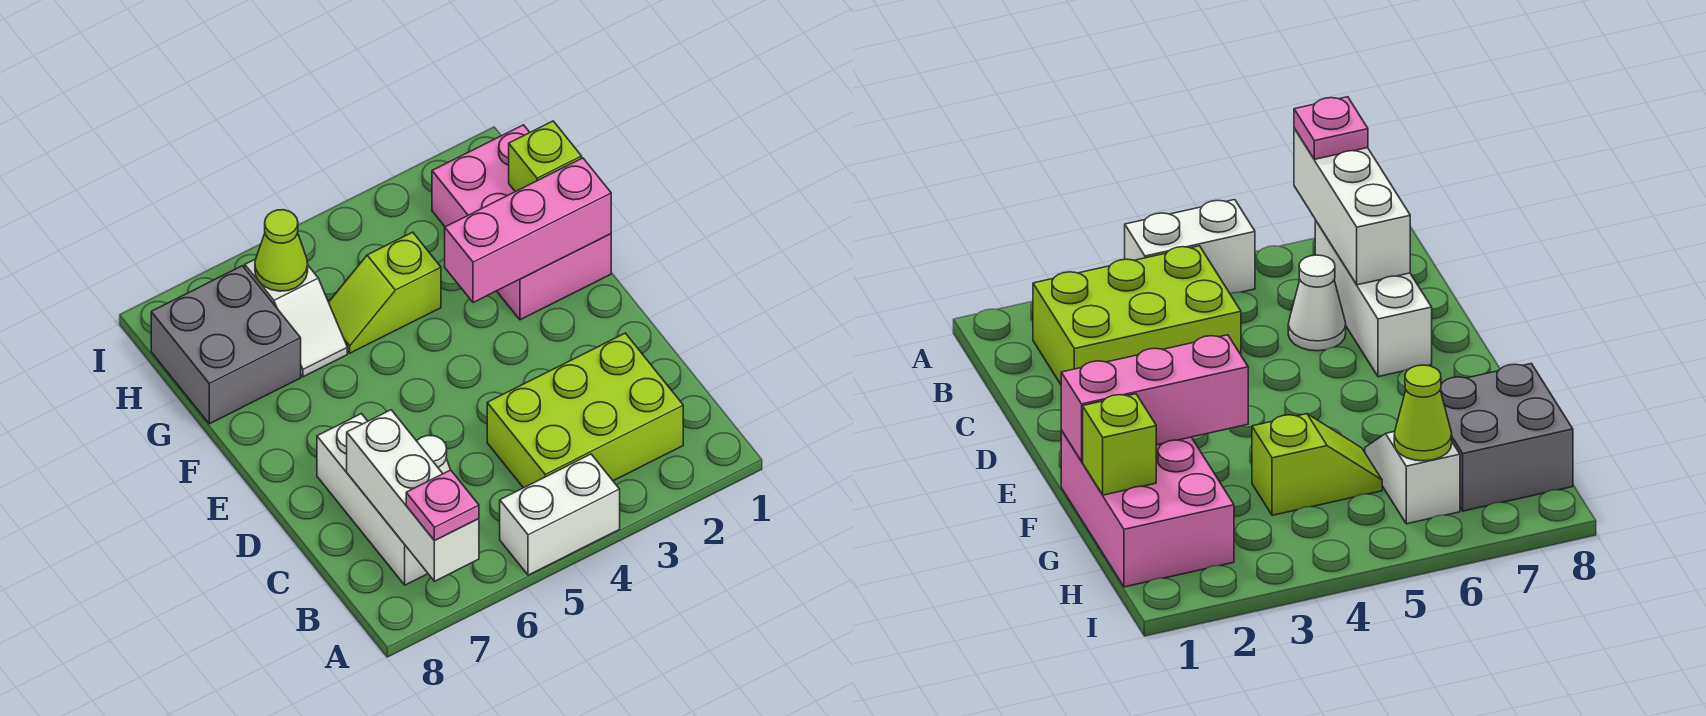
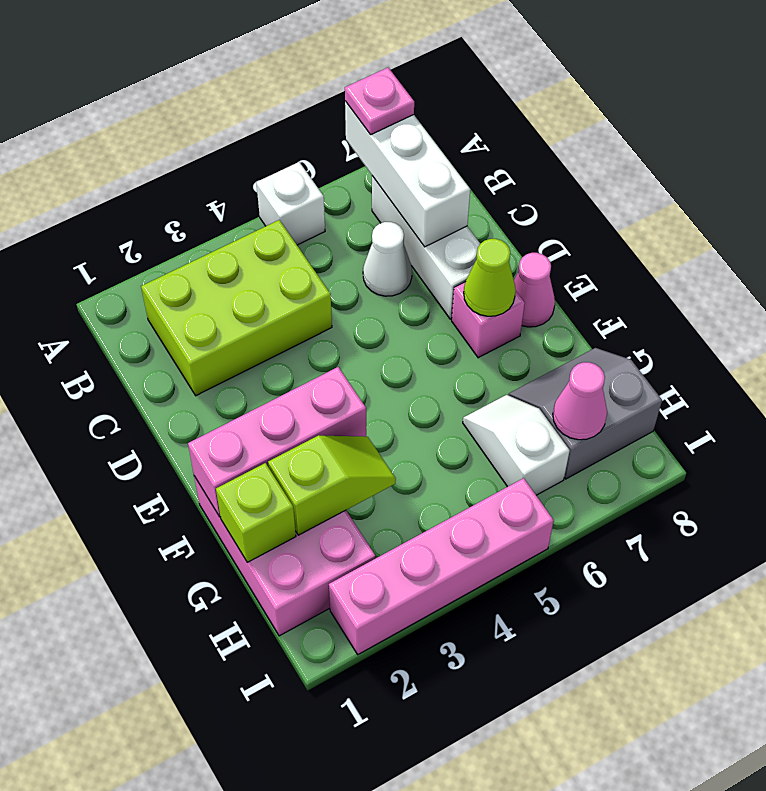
white brick A4:A5 level 1 -> white brick A5 level 1
none -> pink brick E7 level 1
none -> pink cone E8 level 1
lime slope G4:G5 level 1 top 4 -> lime slope G2:G3 level 2 top 2
grey brick G7:H8 level 1 -> grey slope G7:H8 level 1 top H
lime cone H6 level 2 -> lime cone E7 level 2
none -> pink cone H7 level 2
none -> pink brick I2:I5 level 1

